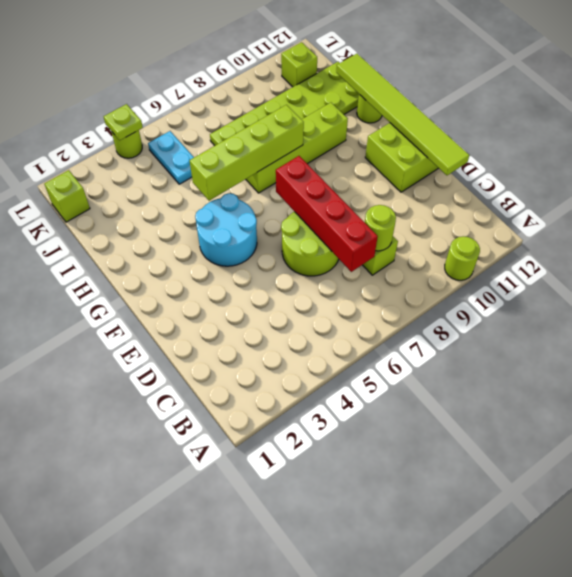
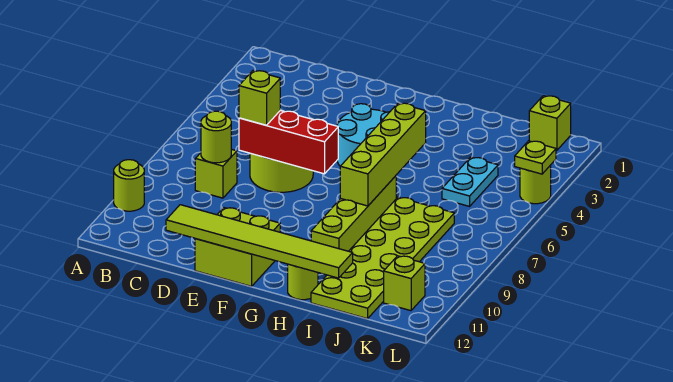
red brick C7:F7 level 2 -> red brick D7:F7 level 2
none -> lime brick D7 level 3
cyan plate J5:K5 level 1 -> cyan plate J4:J5 level 1

